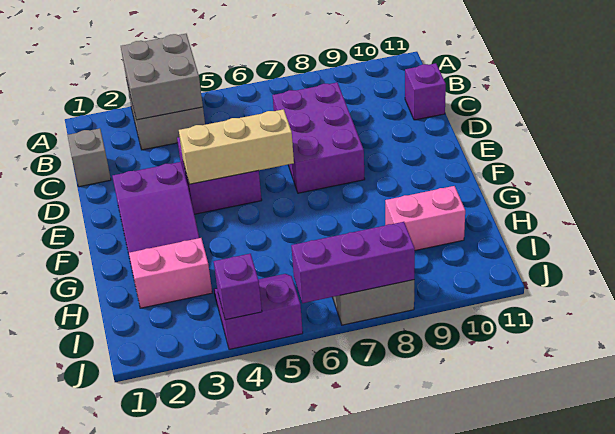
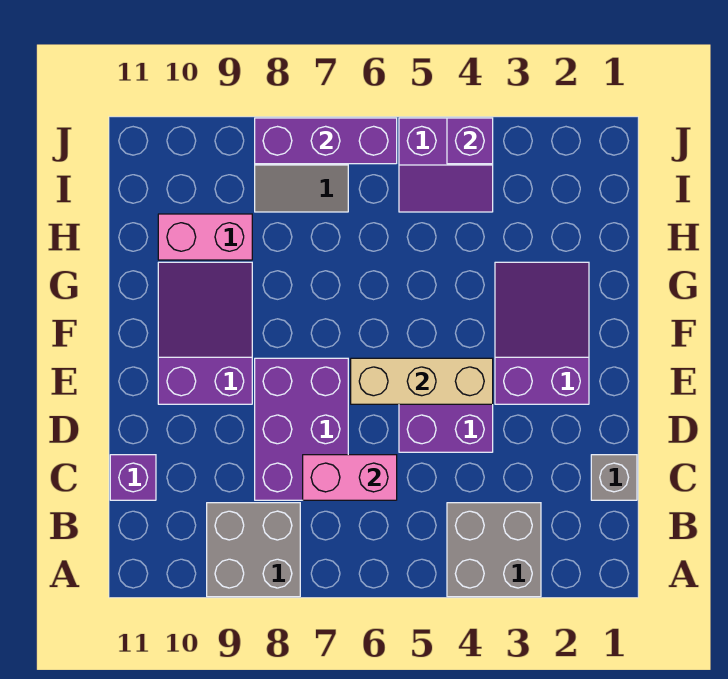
grey brick A3:B4 level 2 -> grey brick A8:B9 level 1
none -> purple slope E9:G10 level 1 top E
pink brick H2:H3 level 1 -> pink brick C6:C7 level 2

